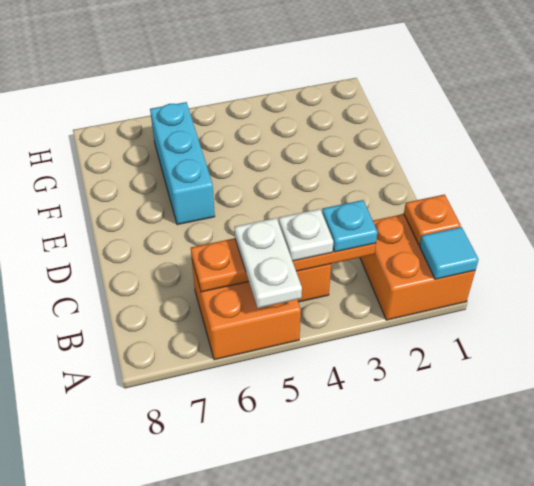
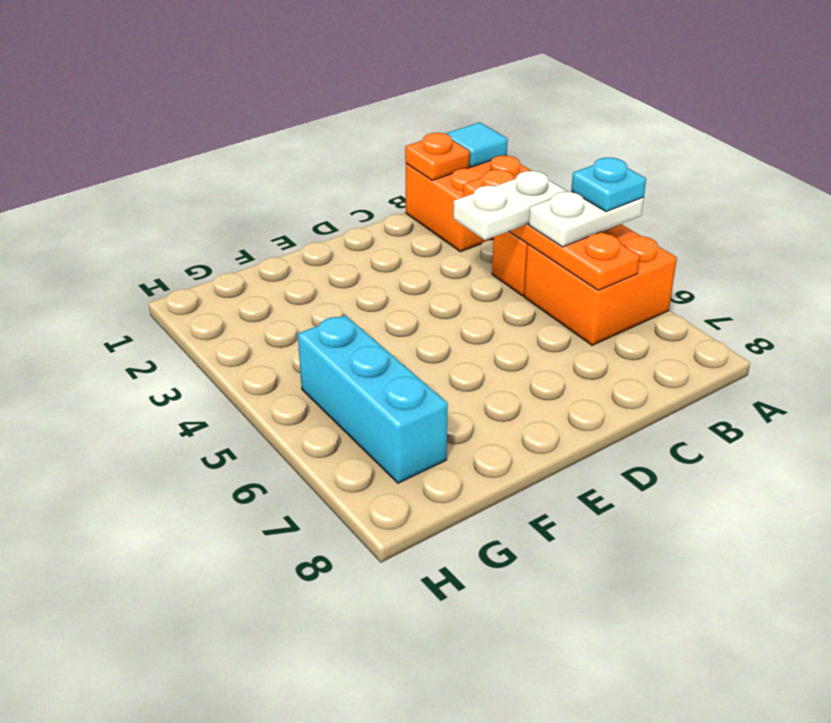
cyan plate B3 level 3 -> cyan plate A5 level 4
white plate B4 level 3 -> white plate B4:C4 level 3
cyan brick E6:G6 level 1 -> cyan brick G5:G7 level 1

